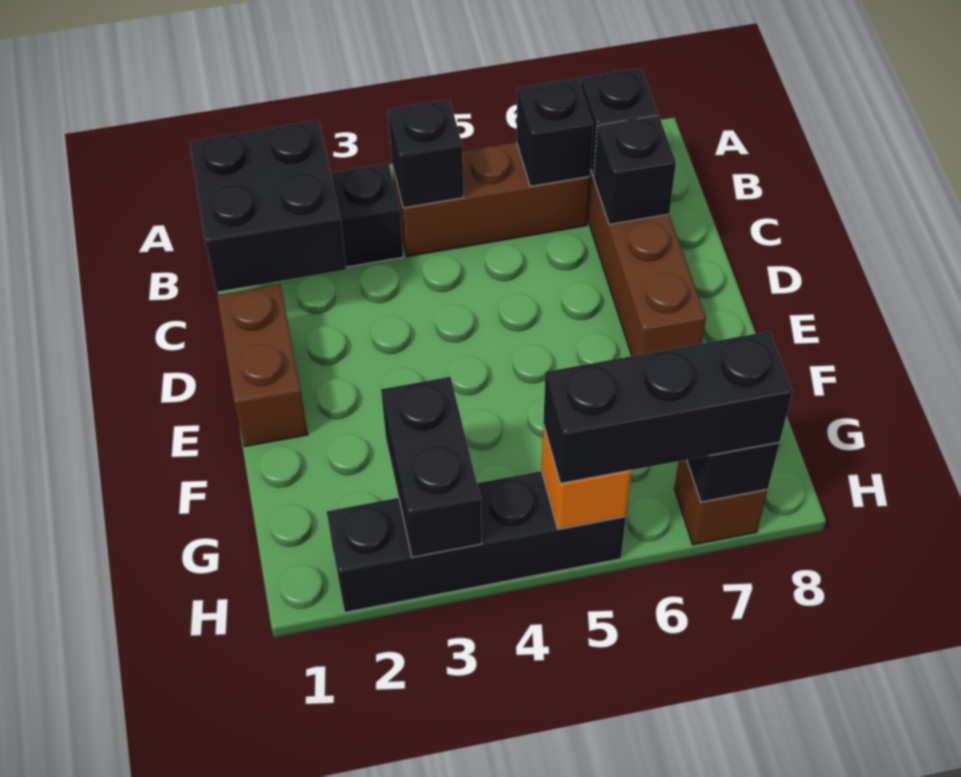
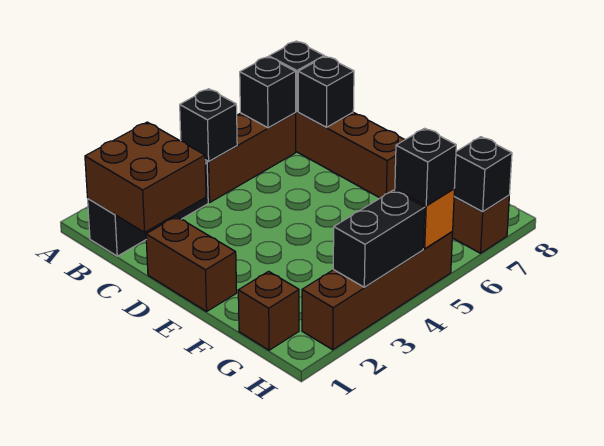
black brick B1:C2 level 2 -> brown brick B1:C2 level 2
none -> brown brick G1 level 1
black brick G3:H3 level 2 -> black brick H3:H4 level 2
black brick H2:H5 level 1 -> brown brick H2:H5 level 1
black brick H5:H7 level 3 -> black brick H5 level 3

